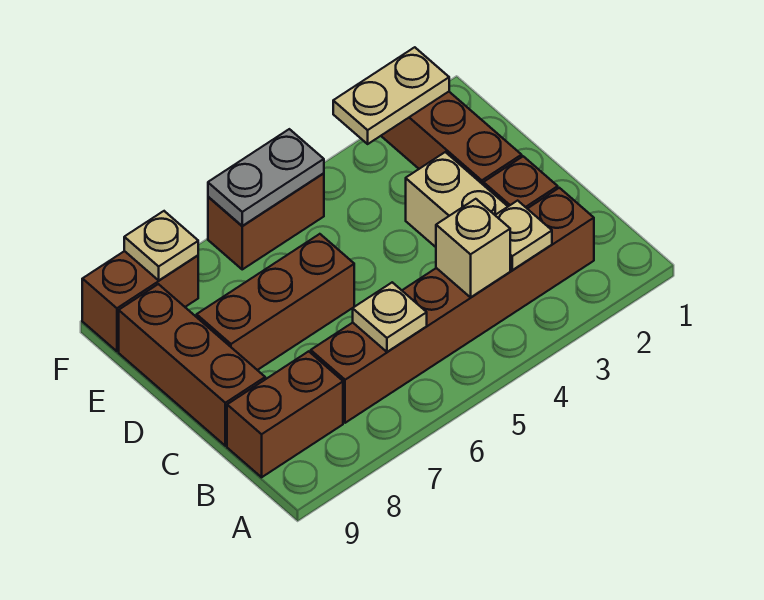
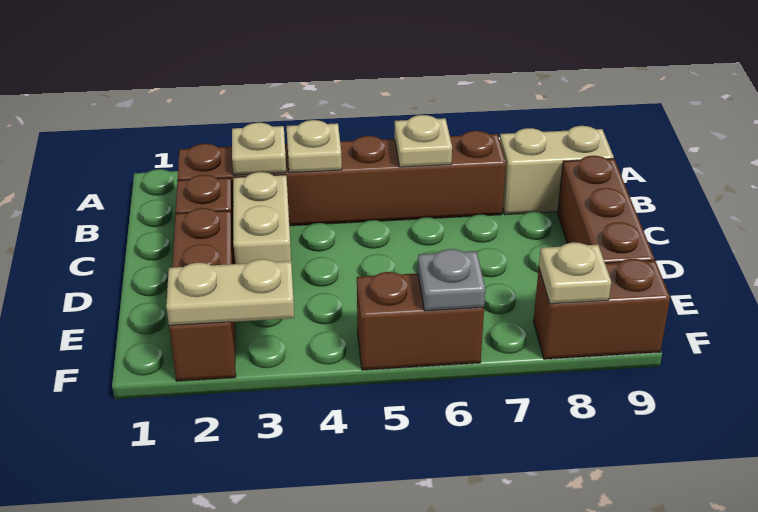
tan brick B4 level 2 -> tan plate B4 level 2
brown brick B8:B9 level 1 -> tan brick B8:B9 level 1
brown brick D6:D8 level 1 -> none
grey plate F5:F6 level 2 -> grey plate F6 level 2

